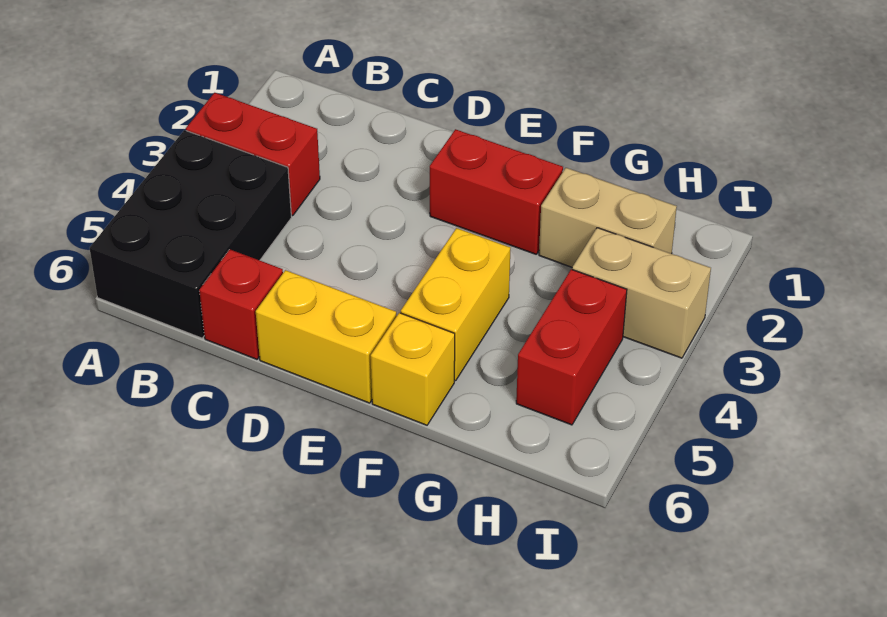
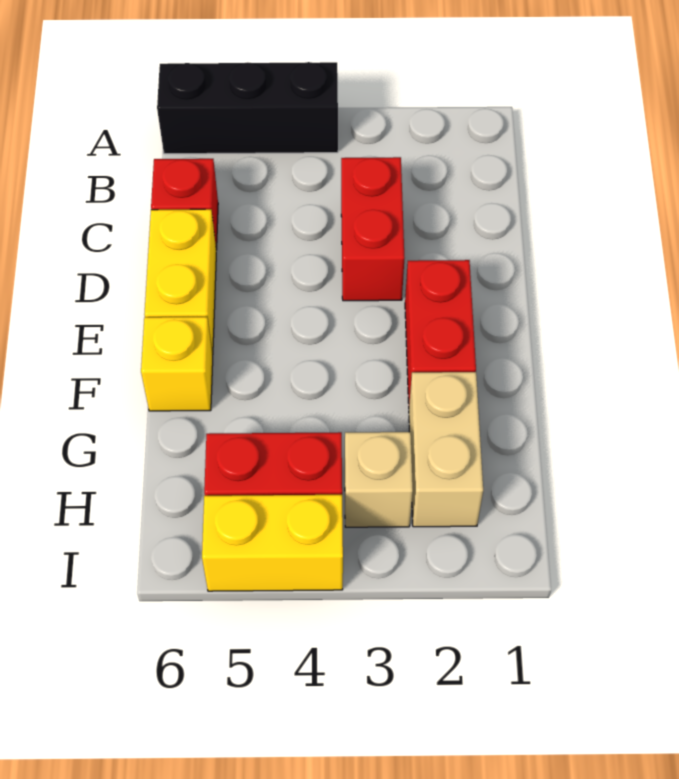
red brick A3:B3 level 1 -> red brick C3:D3 level 1
black brick A4:B6 level 1 -> black brick A4:A6 level 1
yellow brick F4:F5 level 1 -> yellow brick I4:I5 level 1
tan brick H3:I3 level 1 -> tan brick H3 level 1

